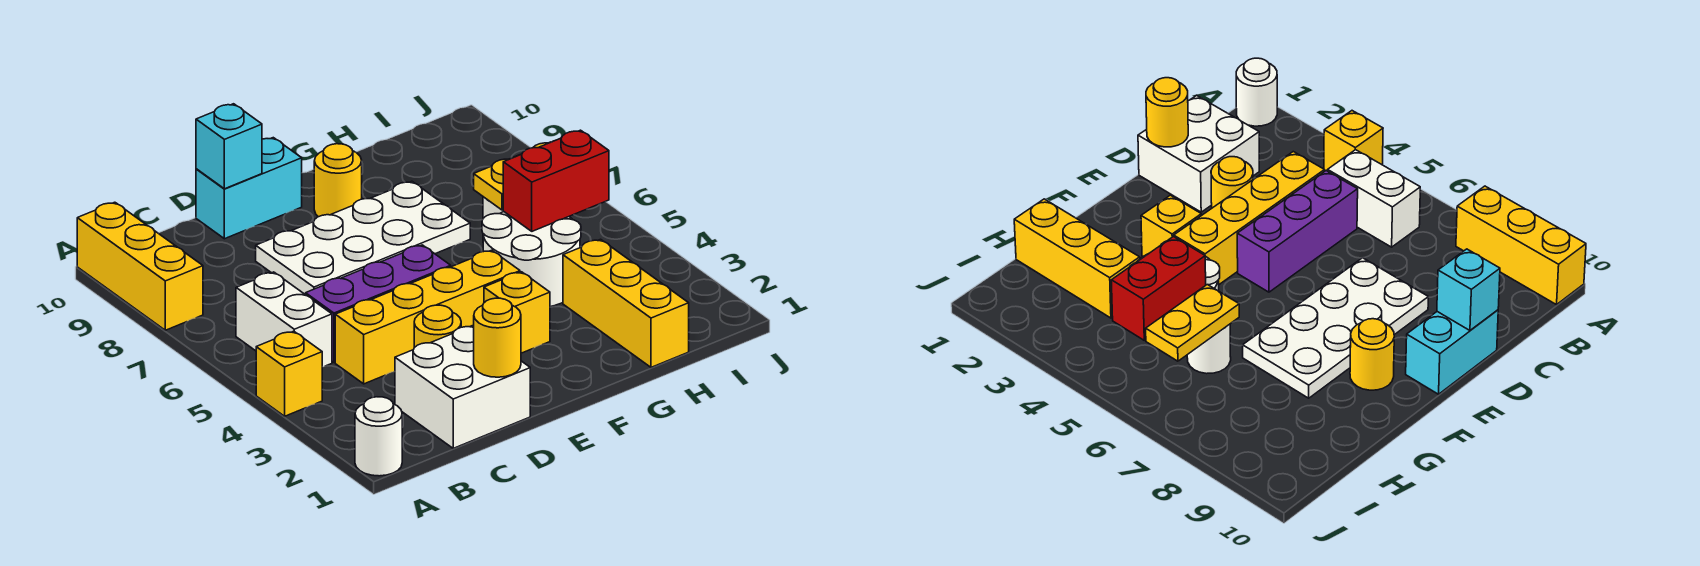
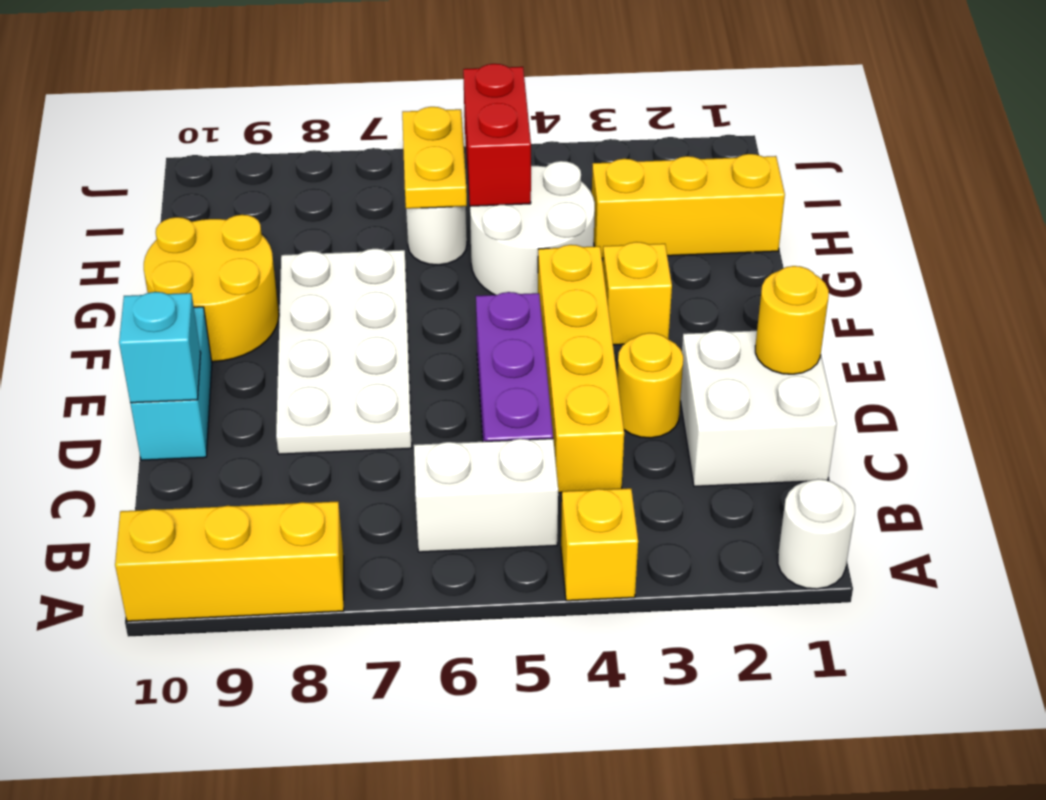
yellow round brick F9 level 1 -> yellow round brick F9:G10 level 1

